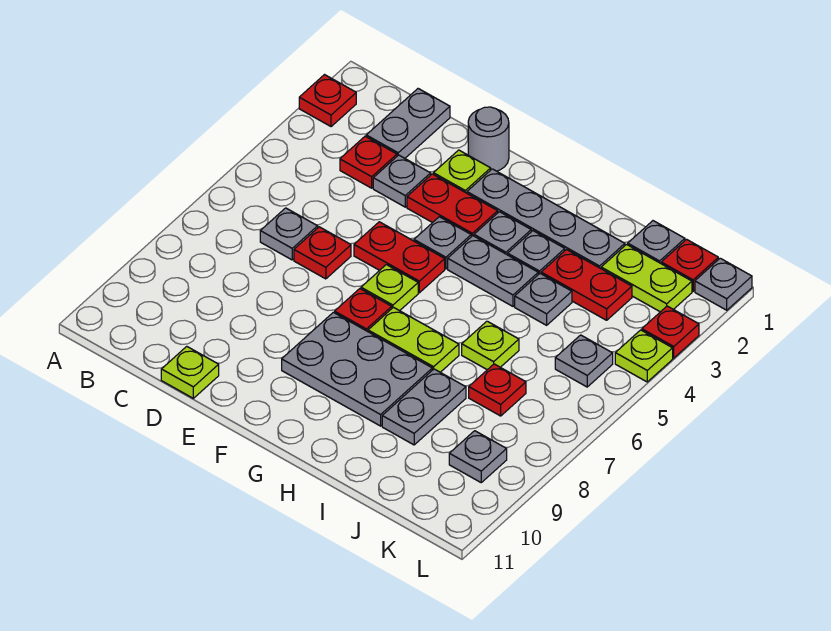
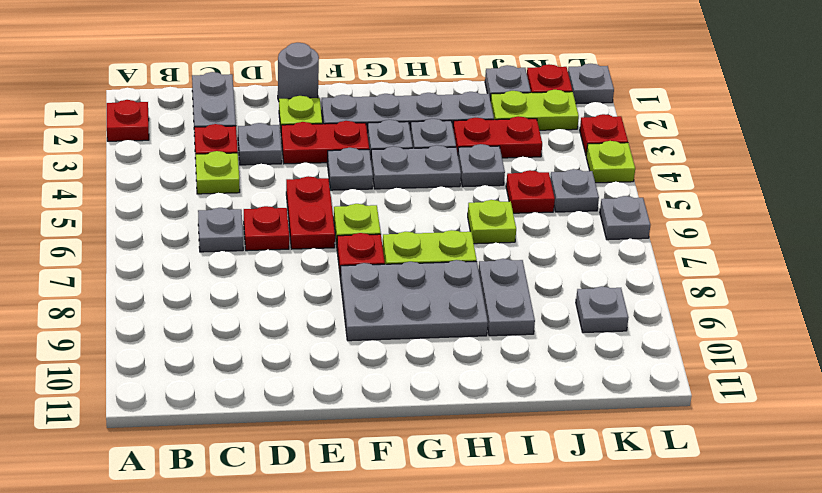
lime plate D11 level 1 -> lime plate C4 level 1
red plate E5:F5 level 1 -> red plate E5:E6 level 1
red plate J7 level 1 -> red plate J5 level 1
none -> grey plate L6 level 1

